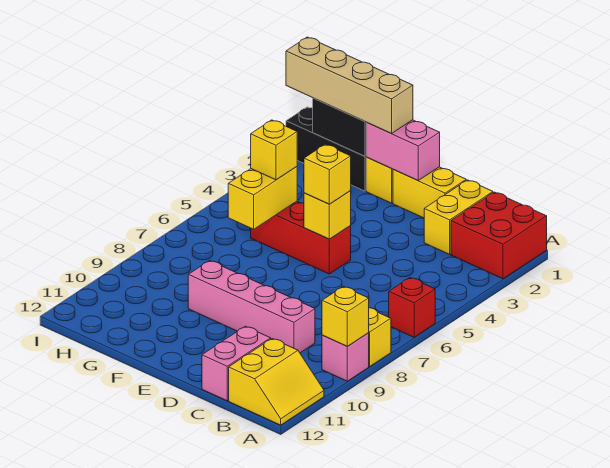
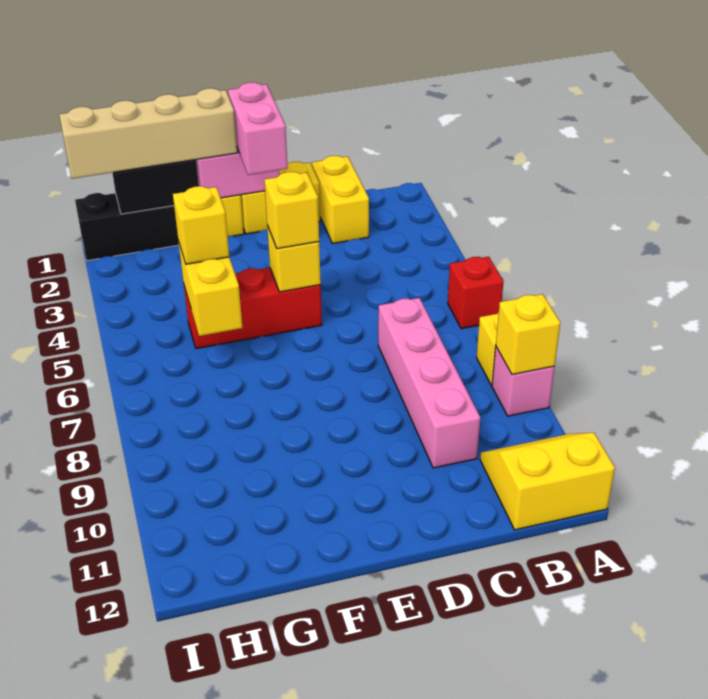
red brick A1:B2 level 1 -> none
yellow slope A11:B12 level 1 top B -> yellow slope A11:B12 level 1 top 12
pink brick C9:F9 level 1 -> pink brick C7:C10 level 1
pink brick C11:C12 level 1 -> pink brick E1:E2 level 3

